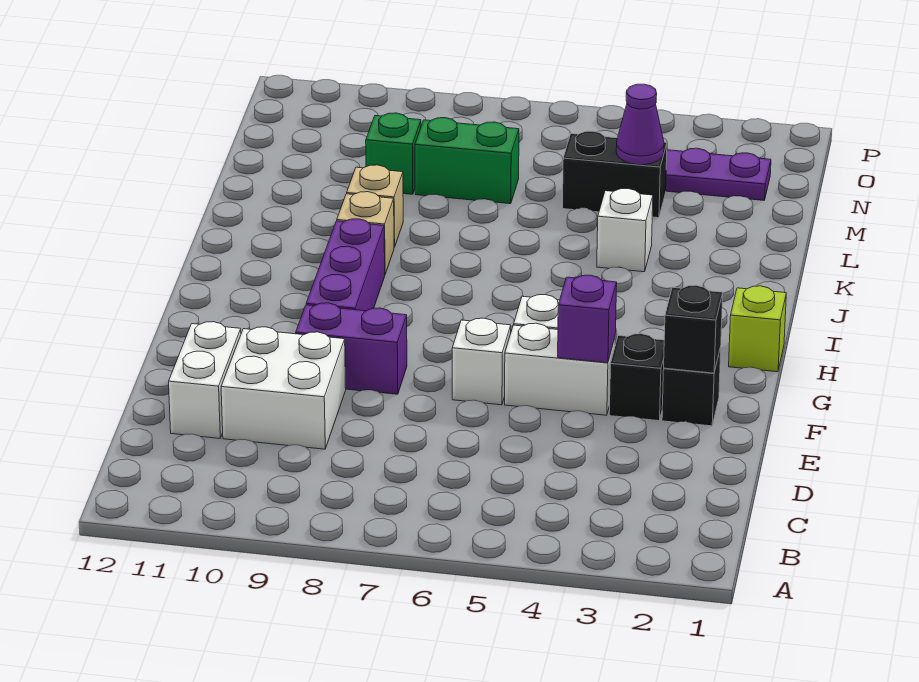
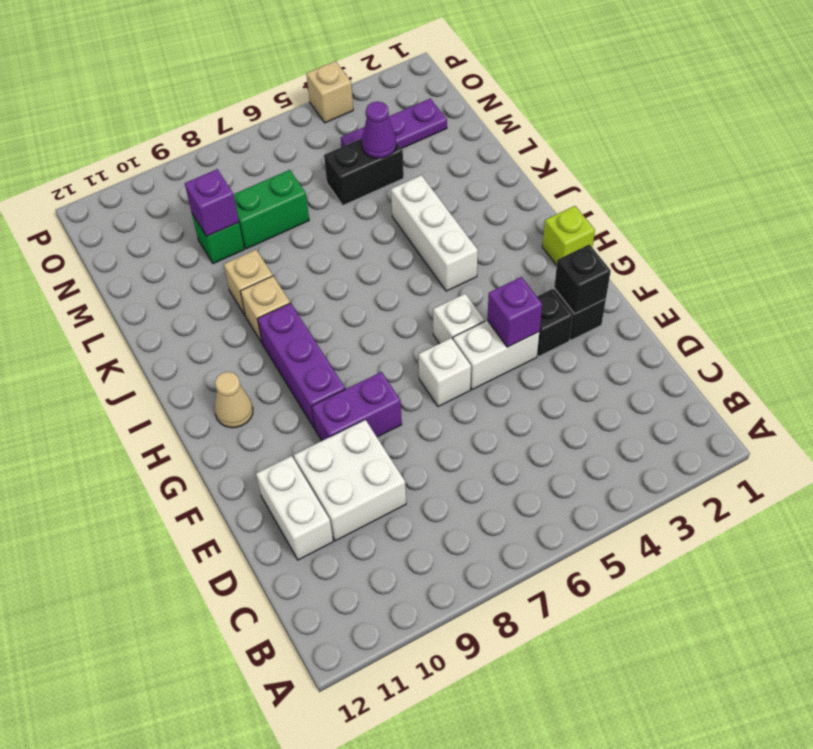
none -> tan cone H11 level 1
white brick K4 level 1 -> white brick I4:K4 level 1
none -> purple brick M9 level 2
none -> tan brick P4 level 1

